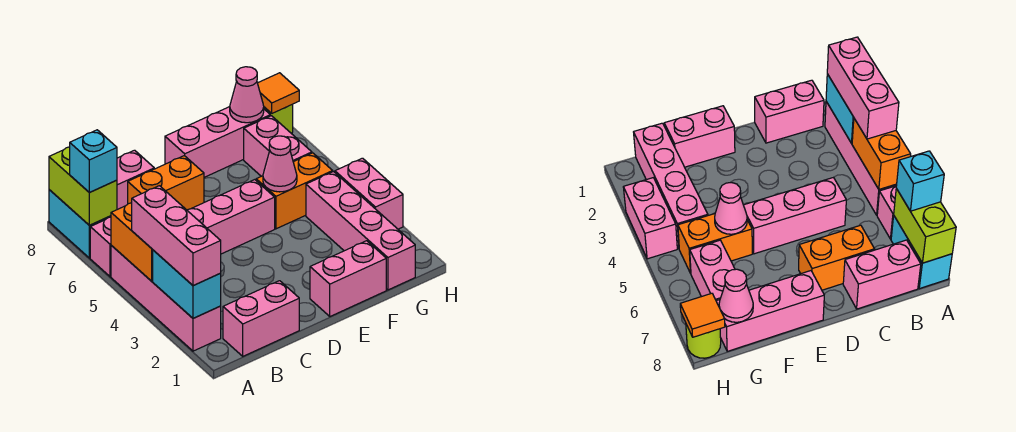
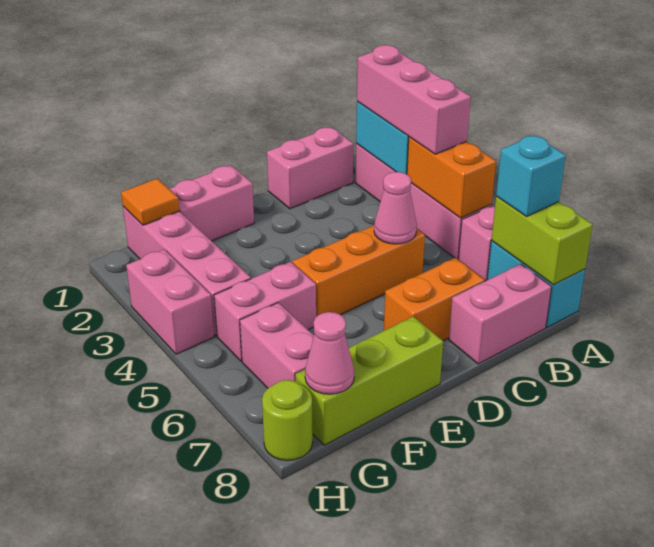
pink brick C5:E5 level 1 -> orange brick C5:E5 level 1
pink brick E8:G8 level 1 -> lime brick E8:G8 level 1
orange brick F5:G5 level 1 -> pink brick F5:G5 level 1
pink cone F5 level 2 -> pink cone C5 level 2
orange tile H8 level 2 -> orange tile G1 level 2

